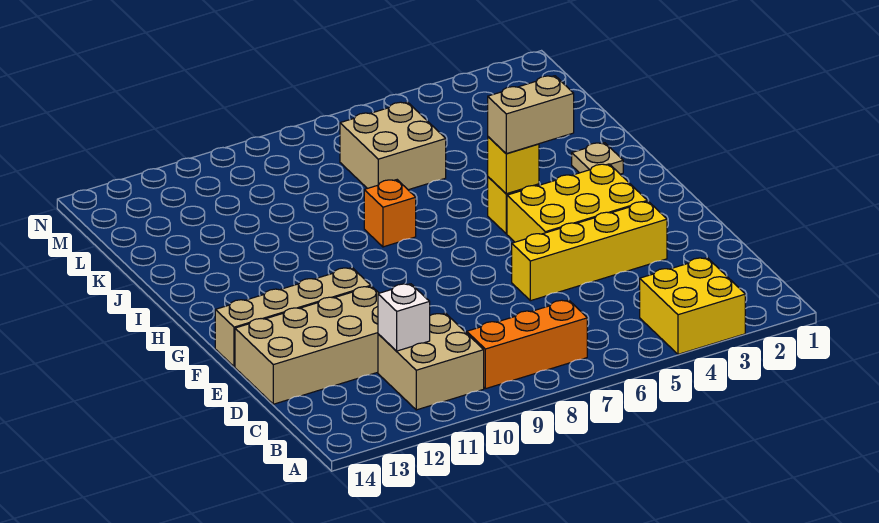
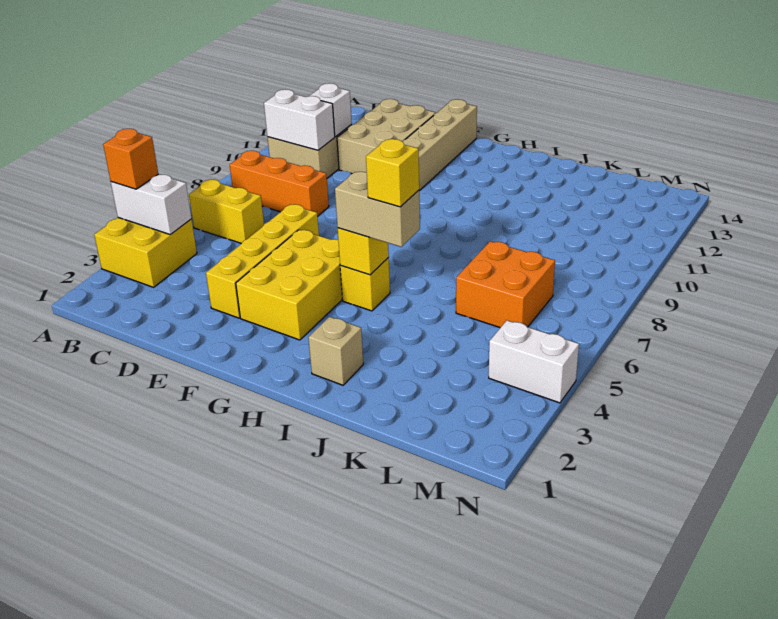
none -> white brick A4:B4 level 2
none -> yellow brick B6:C6 level 1
orange brick B7:B9 level 1 -> orange brick B8:D8 level 1
none -> white brick B10:C10 level 2
tan brick D11:E14 level 1 -> tan brick D11:E13 level 1
tan brick H4:H5 level 3 -> tan brick H5:I5 level 3
tan plate I2 level 1 -> tan brick I2 level 1
none -> yellow brick I5 level 4
orange brick I8 level 1 -> orange brick A4 level 3
tan brick K6:L7 level 1 -> orange brick K6:L7 level 1
none -> white brick M4:N4 level 1

